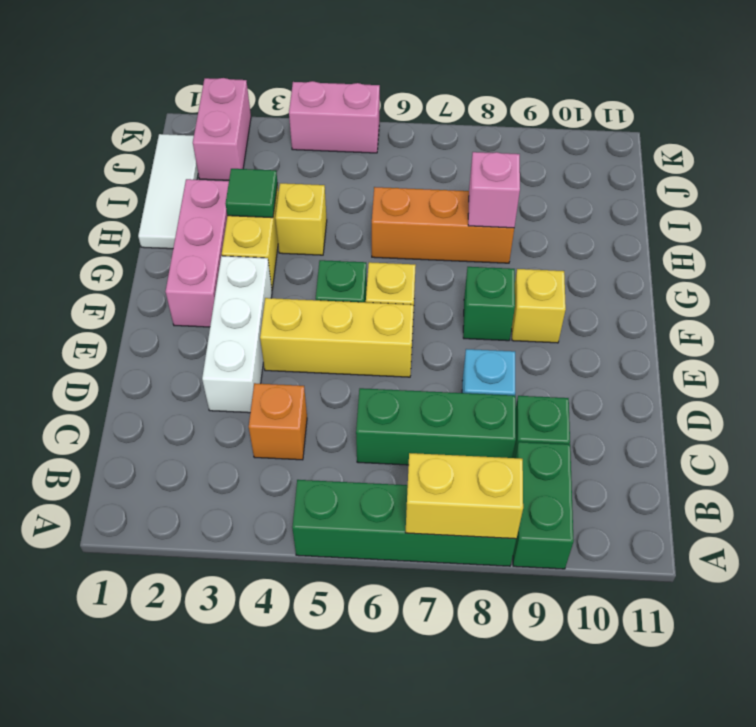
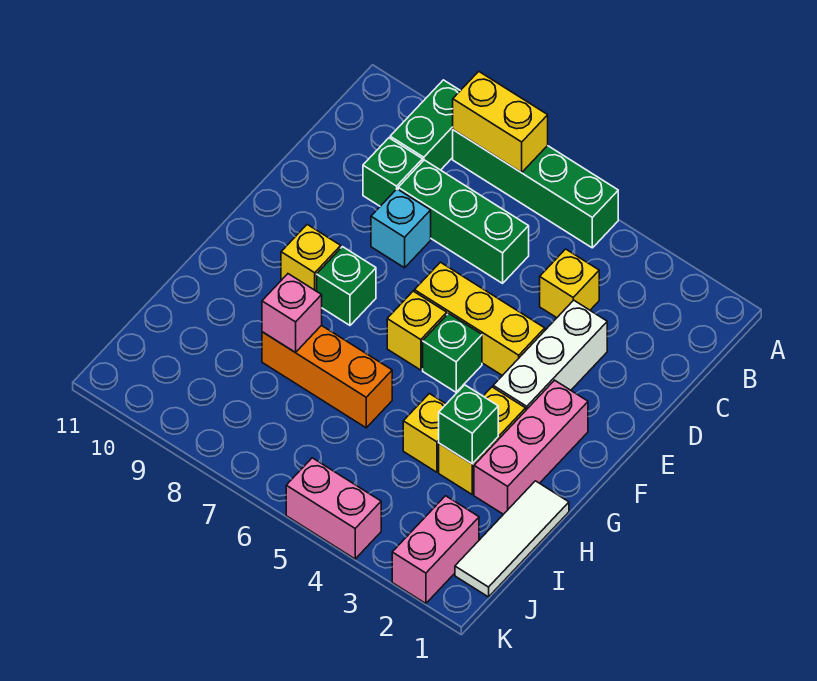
orange brick C4 level 1 -> yellow brick C4 level 1
green tile H3 level 2 -> green brick H3 level 2

